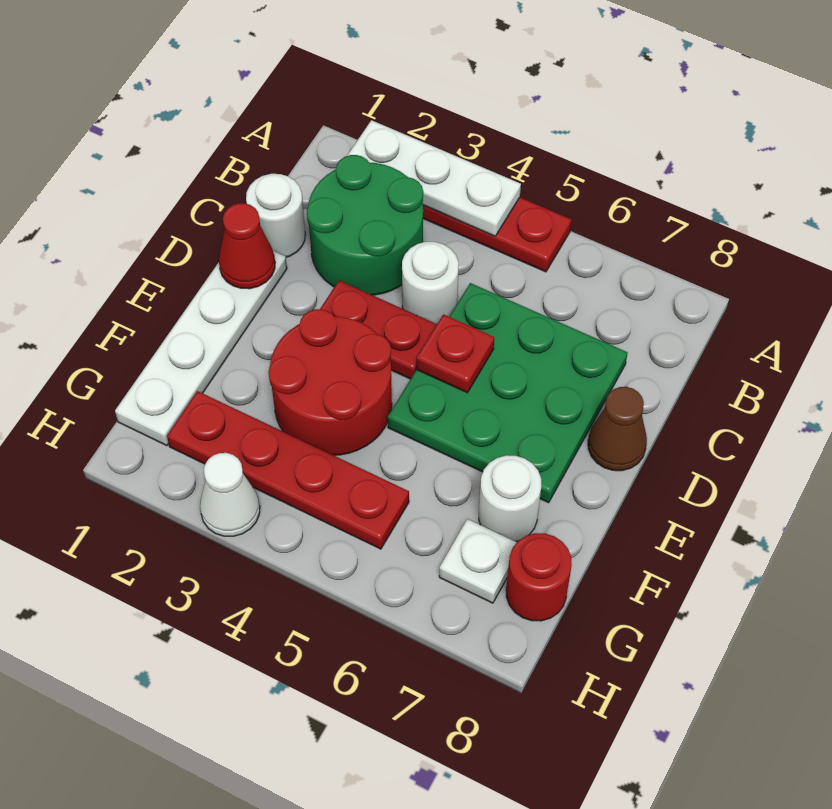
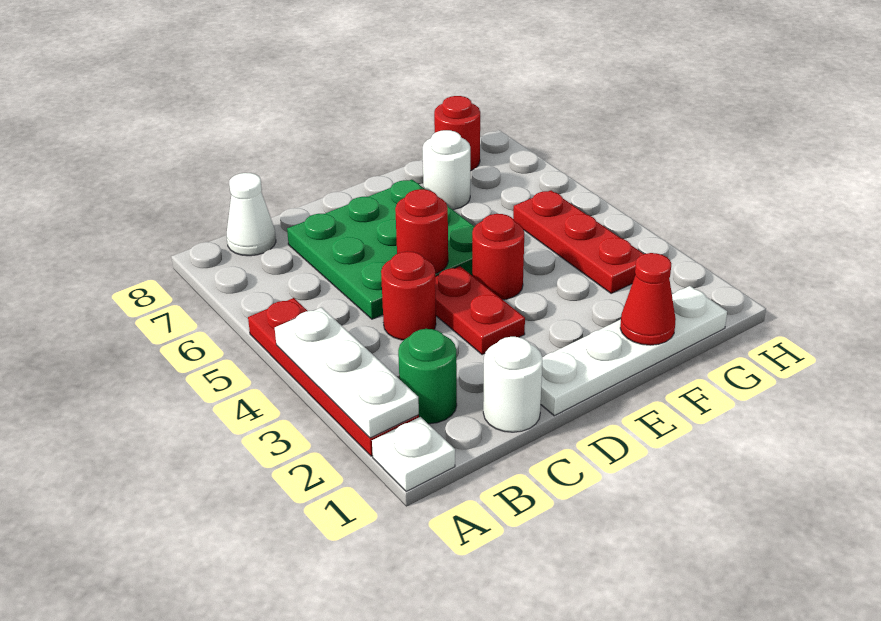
green round brick B2:C3 level 1 -> green round brick B2 level 1
white round brick C4 level 1 -> red round brick C4 level 1
red cone D1 level 2 -> red cone F1 level 2
red plate D5 level 2 -> red round brick D5 level 2
brown cone D8 level 1 -> none
red round brick E3:F4 level 1 -> red round brick E4 level 1
red plate G2:G5 level 1 -> red plate G3:G5 level 1
white plate G7 level 1 -> white plate A1 level 1
white cone H3 level 1 -> white cone B8 level 1

